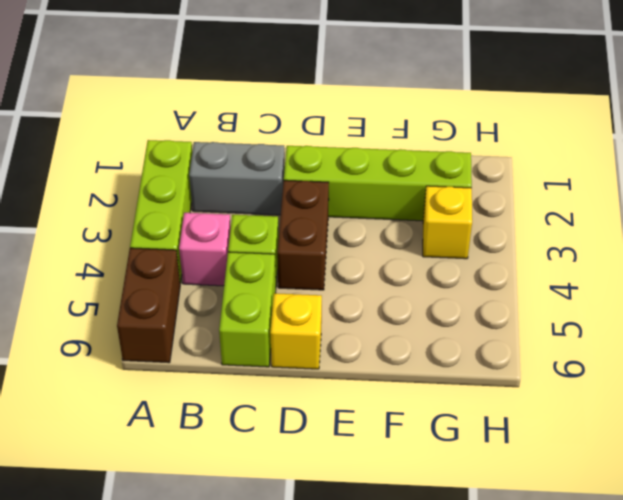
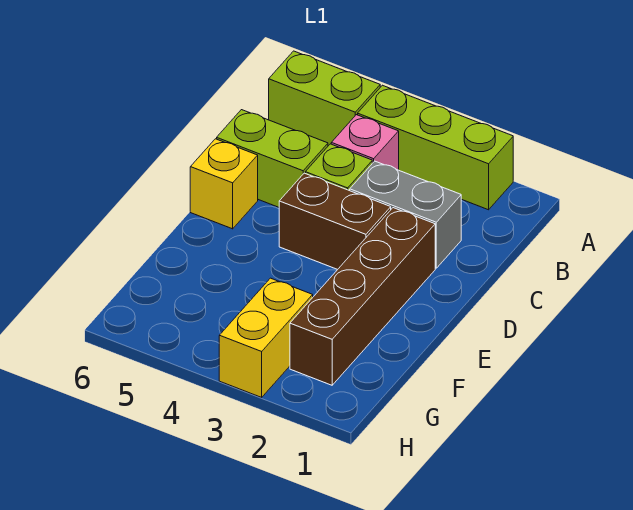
brown brick A5:A6 level 1 -> lime brick A5:A6 level 1
grey brick B2:C2 level 1 -> grey brick C2:C3 level 1
lime brick D2:G2 level 1 -> brown brick D2:G2 level 1
yellow brick G3 level 1 -> yellow brick G3:H3 level 1

